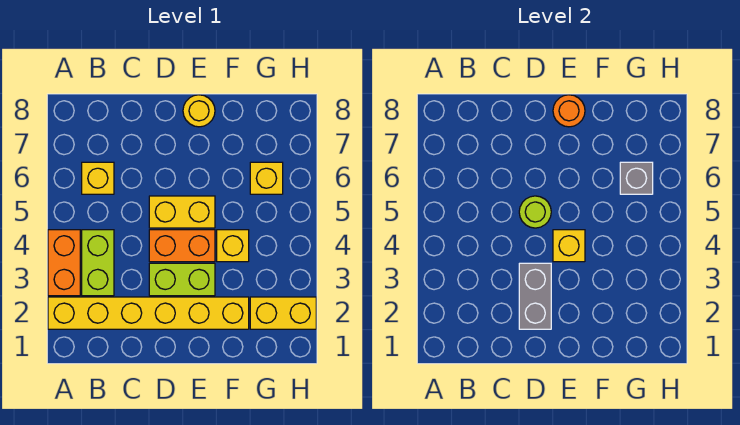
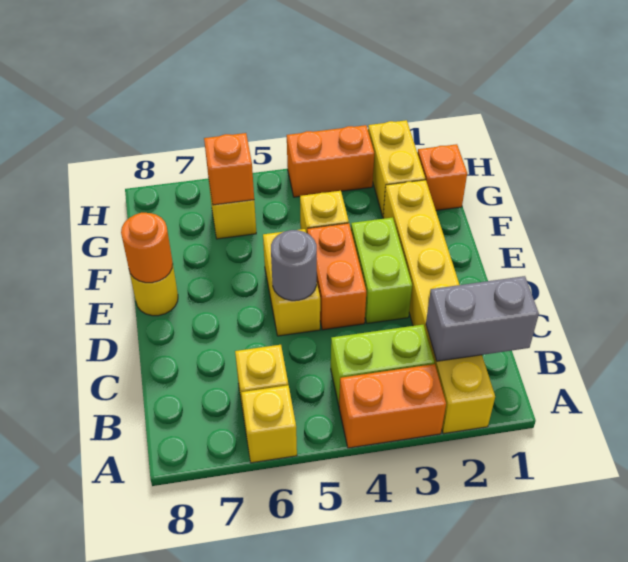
grey brick D2:D3 level 2 -> grey brick B1:B2 level 2
lime round brick D5 level 2 -> grey round brick D5 level 2
yellow brick E4 level 2 -> yellow brick A6 level 1
none -> orange brick G1 level 1
grey brick G6 level 2 -> orange brick G6 level 2
none -> orange brick H3:H4 level 1

